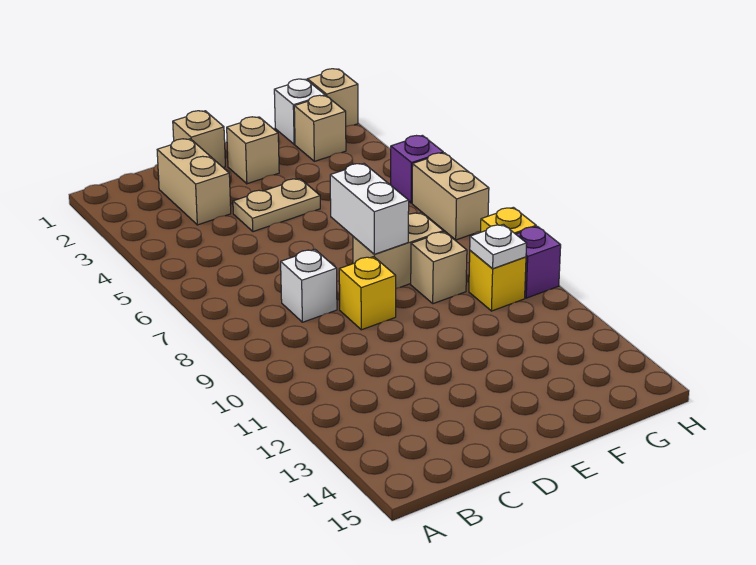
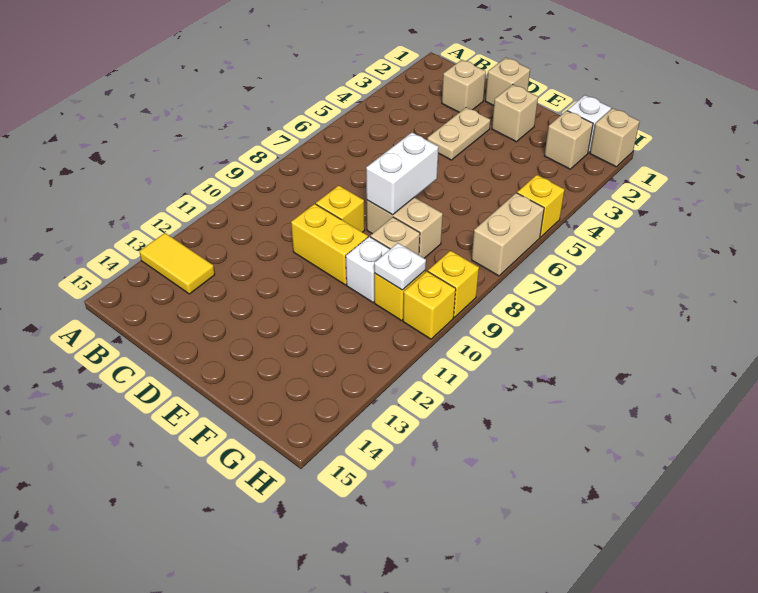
none -> yellow tile A13:B13 level 1
tan brick C2:C3 level 1 -> tan brick C2 level 1
white brick C8 level 1 -> white brick F10 level 1
tan plate D4:E4 level 1 -> tan plate D3:D4 level 1
none -> yellow brick D10:E10 level 1
purple brick H5 level 1 -> yellow brick H5 level 1
purple brick H10 level 1 -> yellow brick H10 level 1

